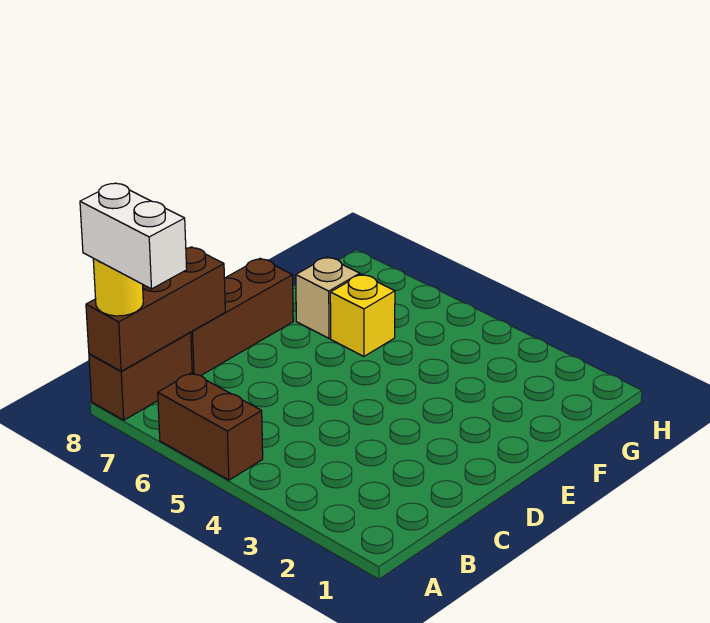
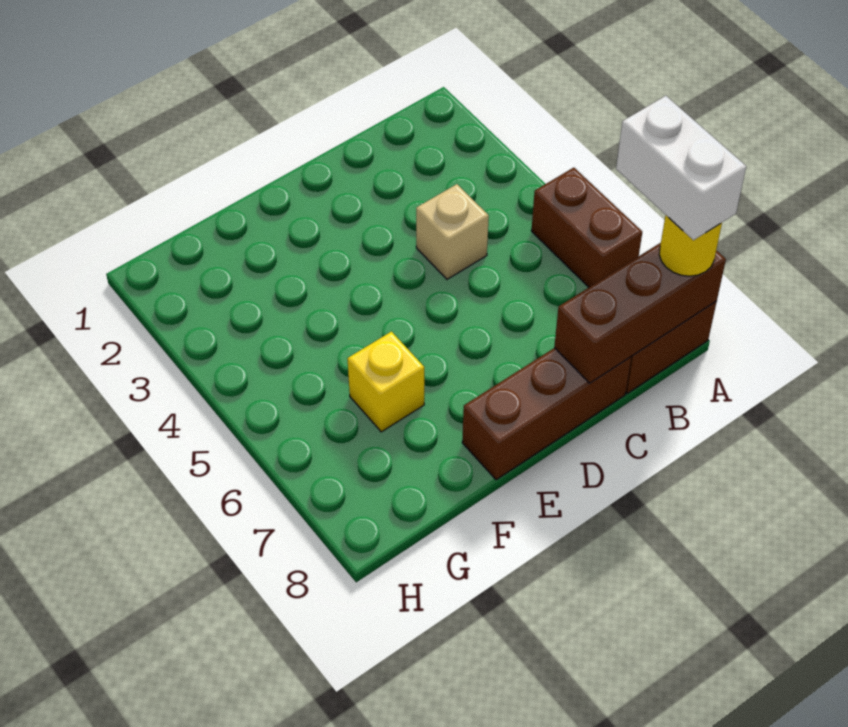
tan brick F7 level 1 -> tan brick C4 level 1

